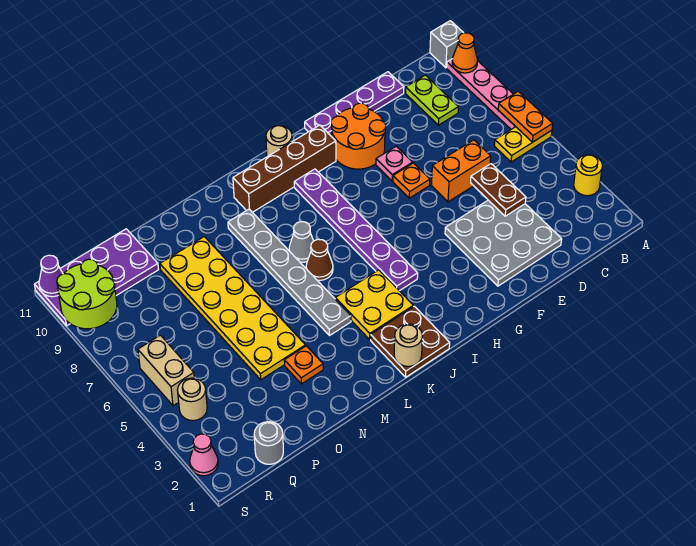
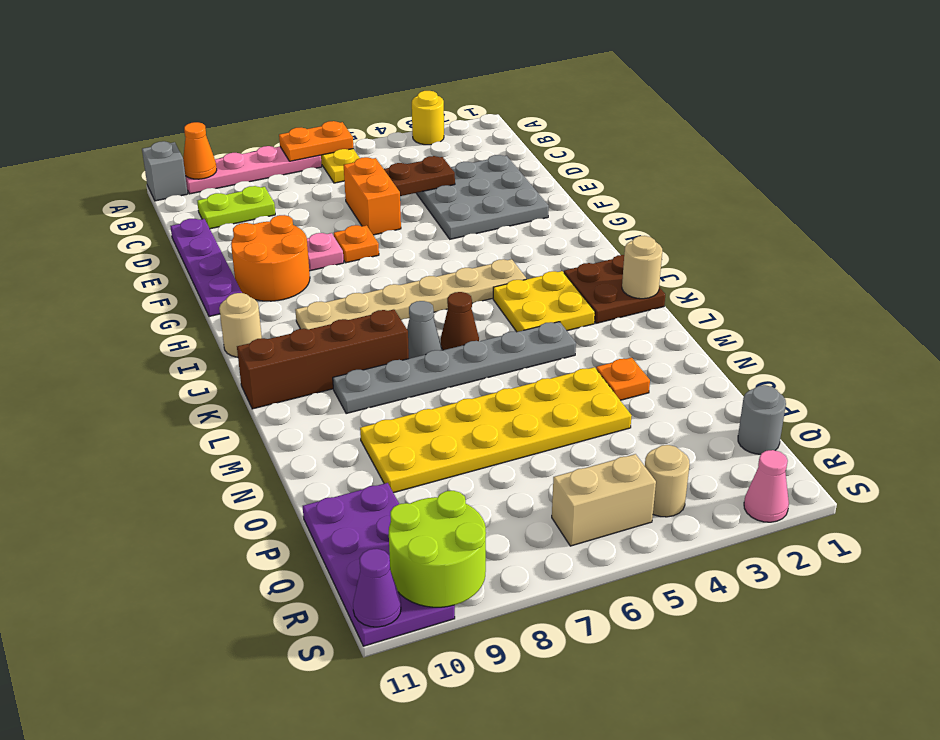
brown brick H10:K10 level 1 -> brown brick K8:K11 level 1
purple plate I4:I9 level 1 -> tan plate I4:I9 level 1

